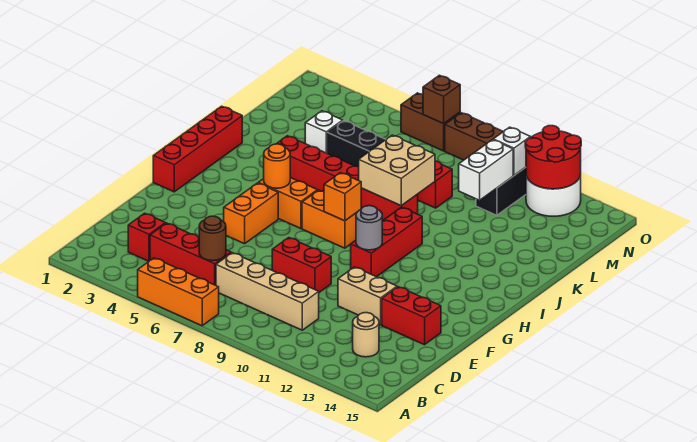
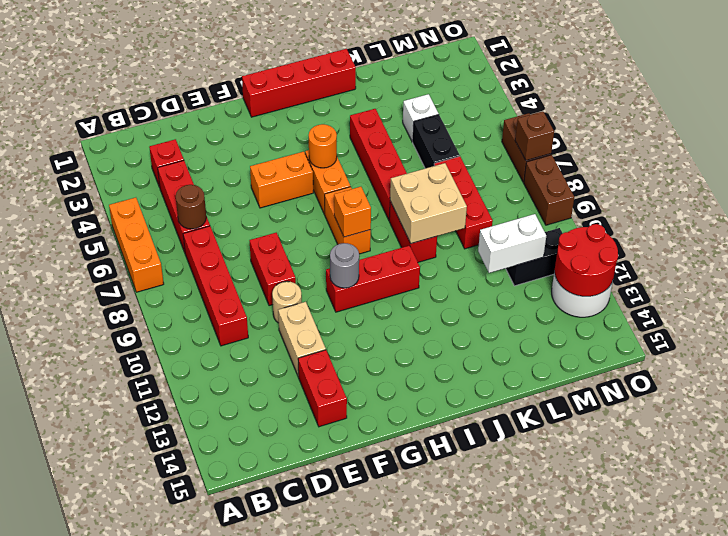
tan brick C7:C10 level 1 -> red brick C7:C10 level 1
tan round brick C13 level 1 -> tan round brick E10 level 1
white brick N11 level 2 -> none

